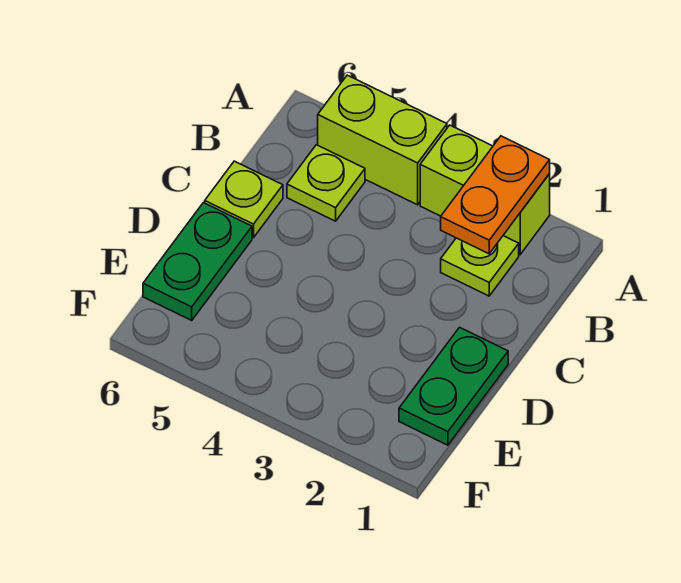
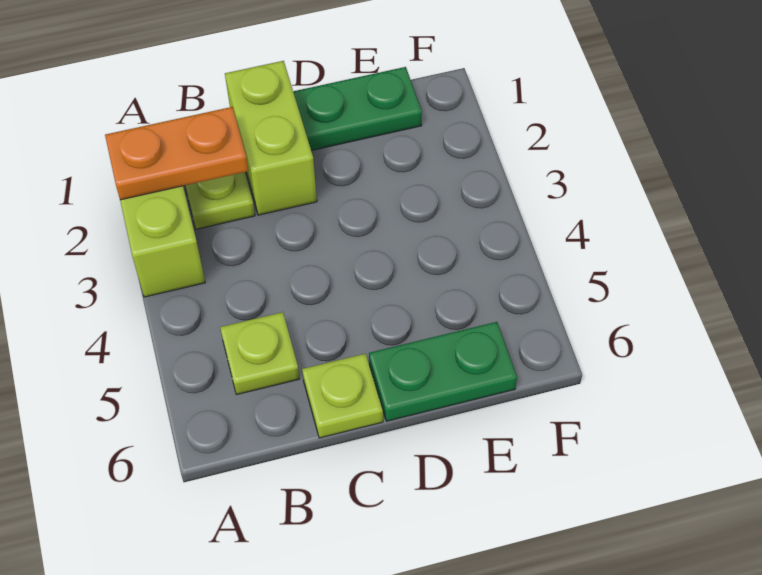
lime brick A4:A5 level 1 -> lime brick C1:C2 level 1

